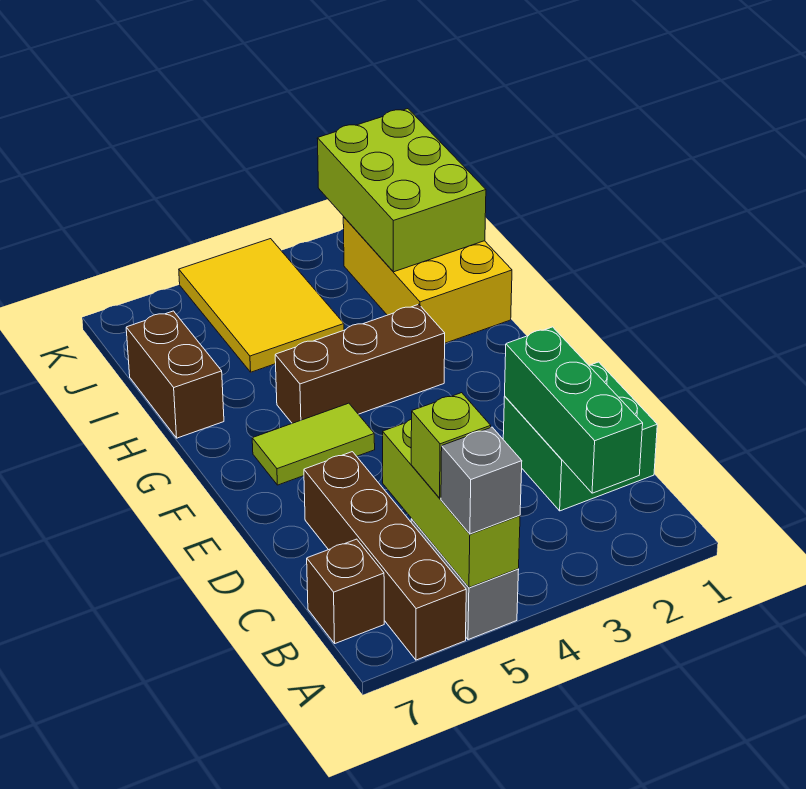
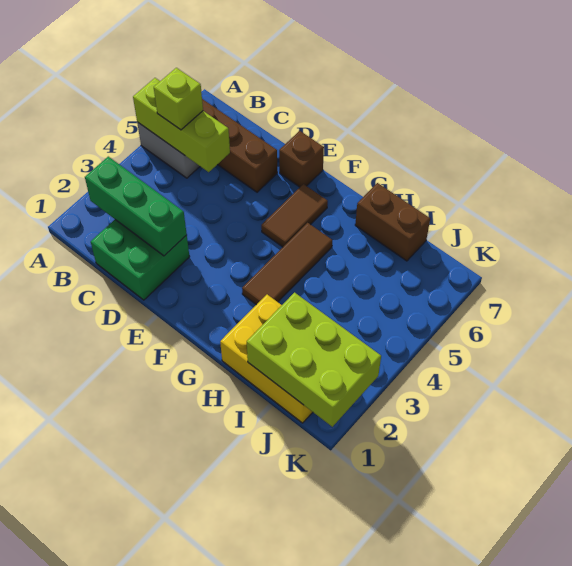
grey brick A5 level 3 -> none
brown brick B7 level 1 -> brown brick E7 level 1
lime tile F5:F6 level 1 -> brown tile F5:F6 level 1
brown brick G3:G5 level 1 -> brown tile G3:G5 level 1
yellow tile I4:K5 level 1 -> none

